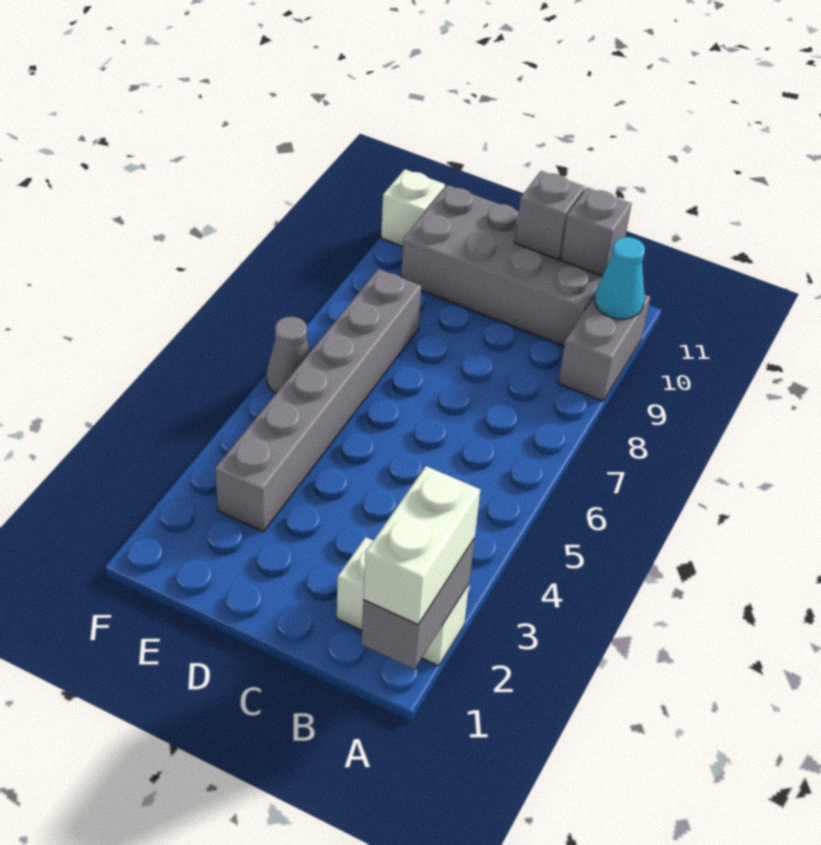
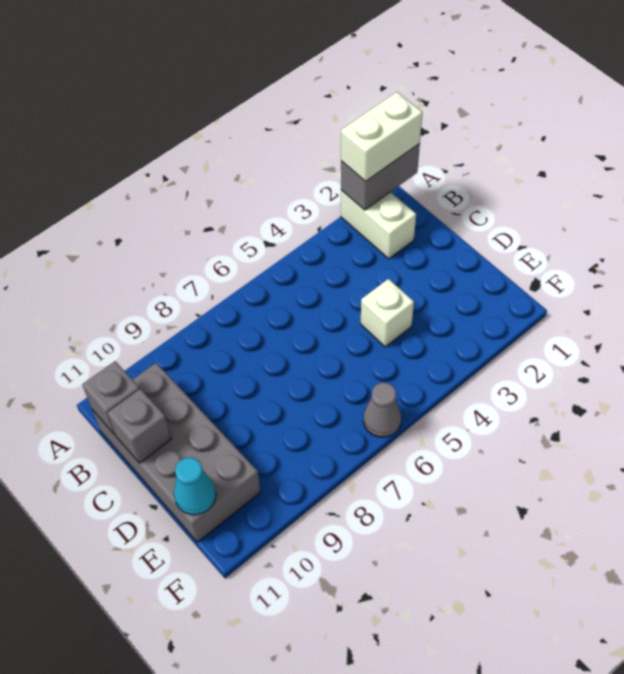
grey brick A9:A10 level 1 -> none
cyan cone A10 level 2 -> cyan cone E11 level 2
grey brick E3:E8 level 1 -> none
white brick F11 level 1 -> white brick D4 level 1

